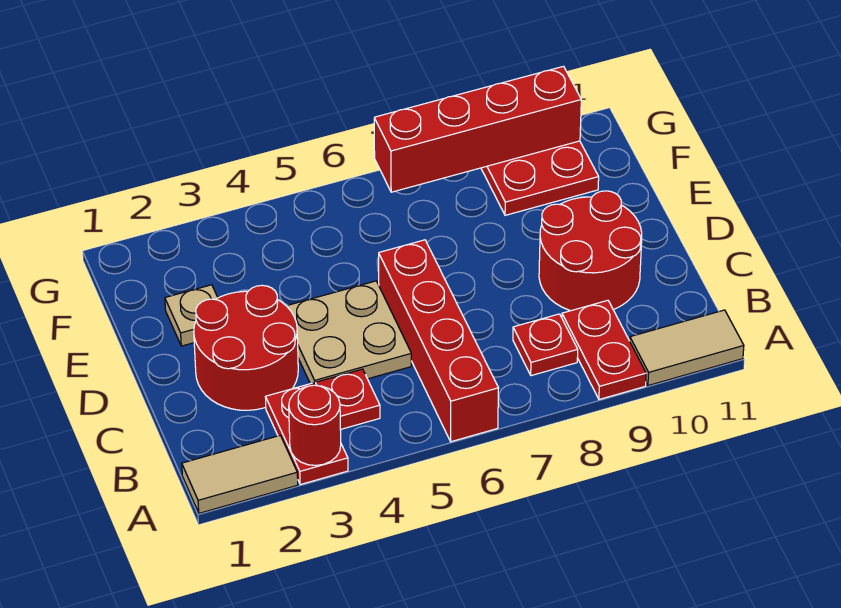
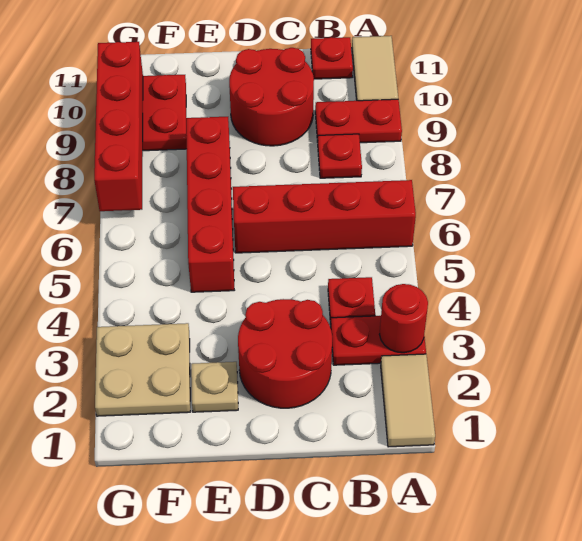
none -> red plate B11 level 1
tan plate C4:D5 level 1 -> tan plate F2:G3 level 1
none -> red brick E5:E8 level 1

